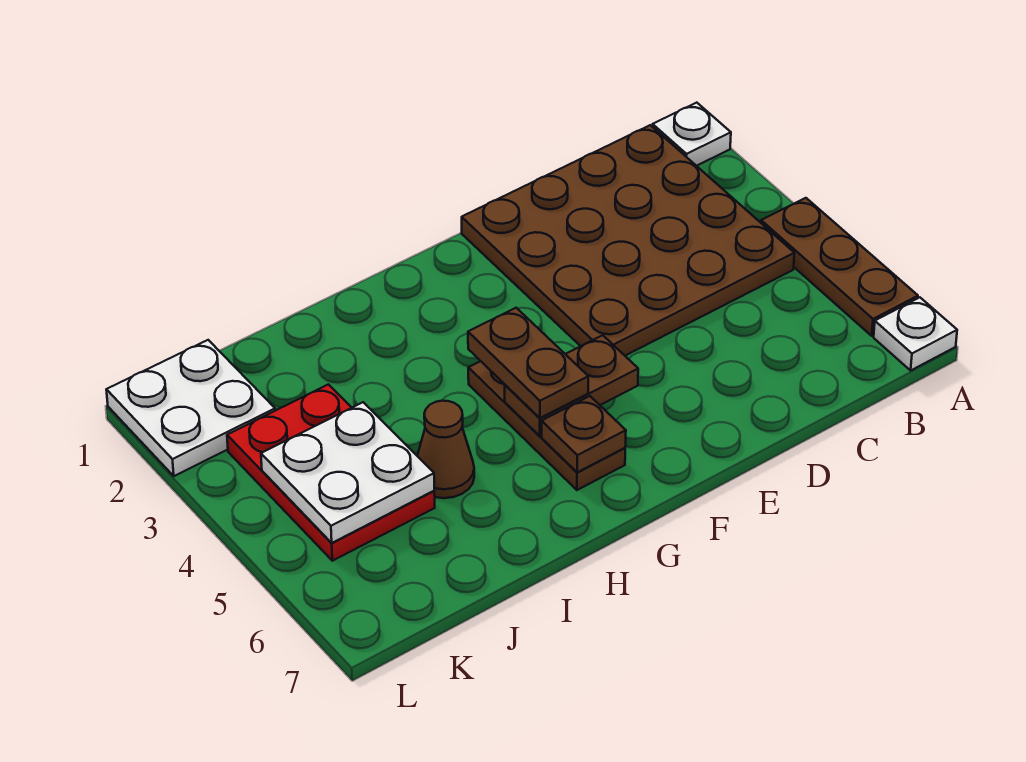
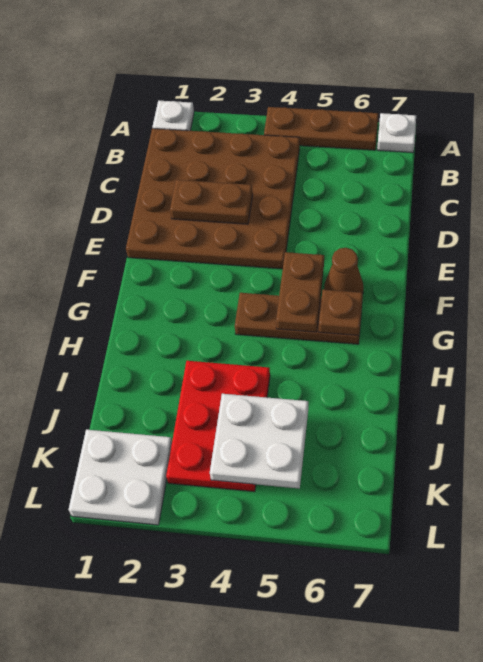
brown plate G4:G5 level 3 -> brown plate D2:D3 level 2
brown cone I5 level 1 -> brown cone F6 level 1
red plate J3:K5 level 1 -> red plate I3:K4 level 1

